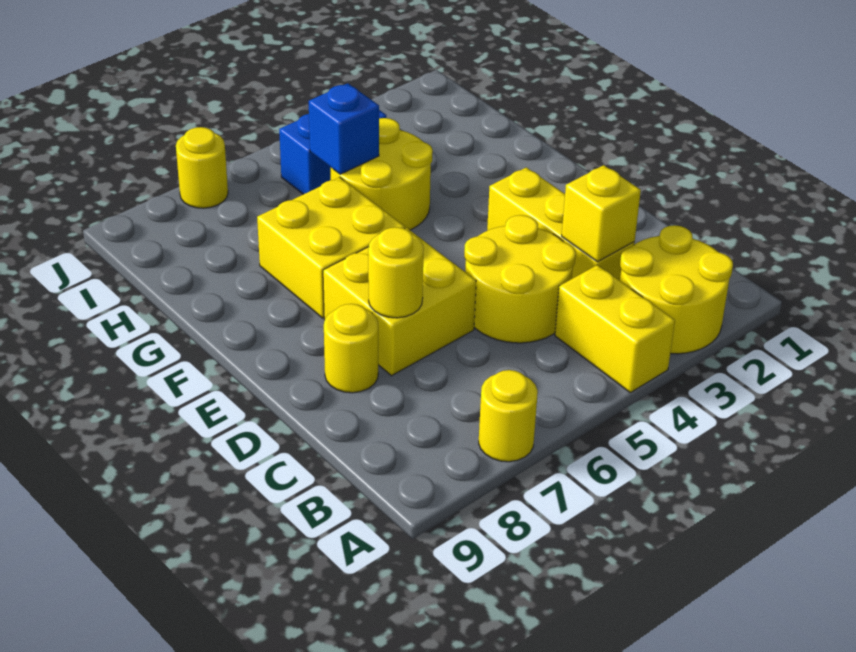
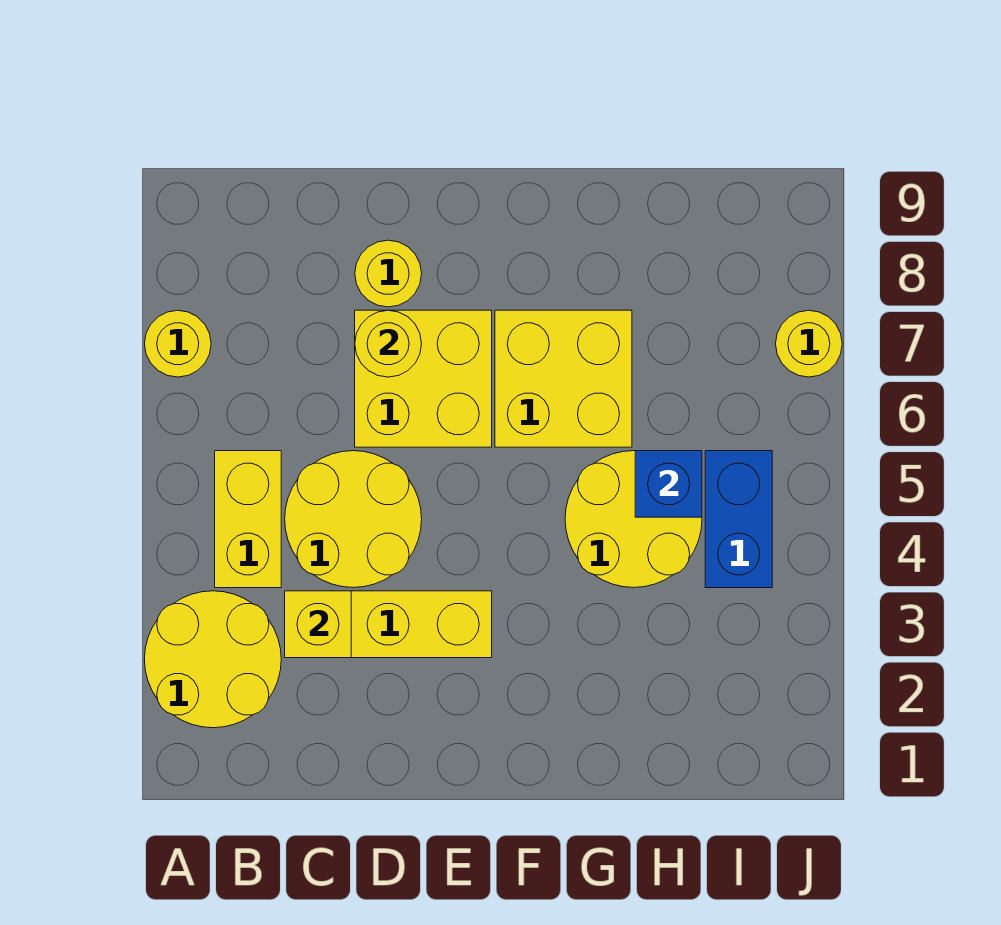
yellow brick A4:B4 level 1 -> yellow brick B4:B5 level 1

